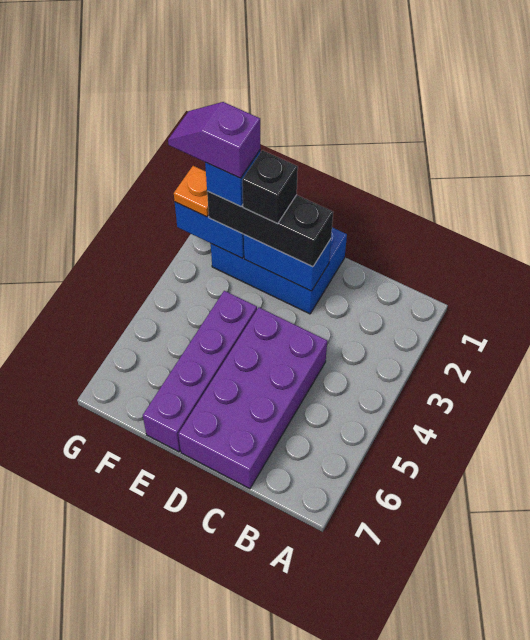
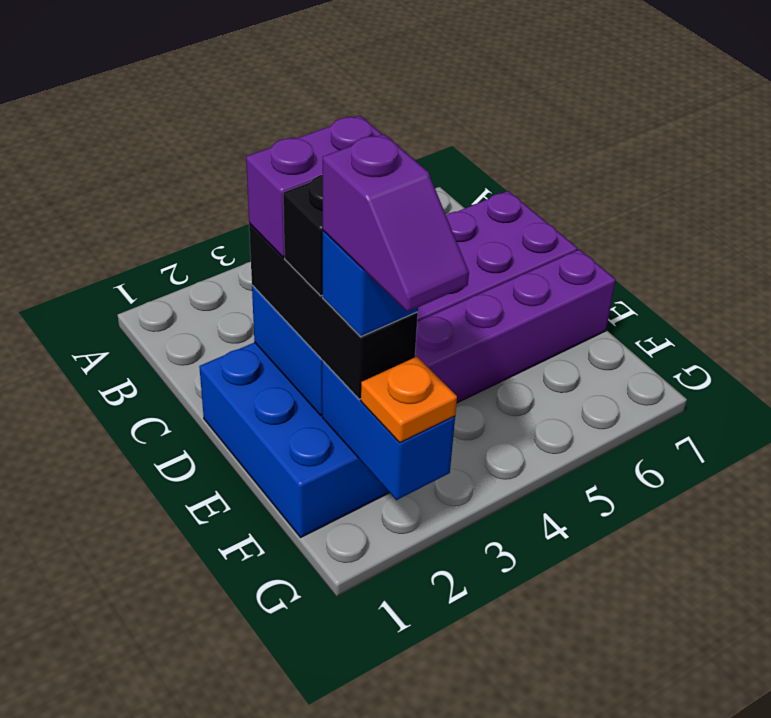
none -> purple brick D2:D3 level 4

